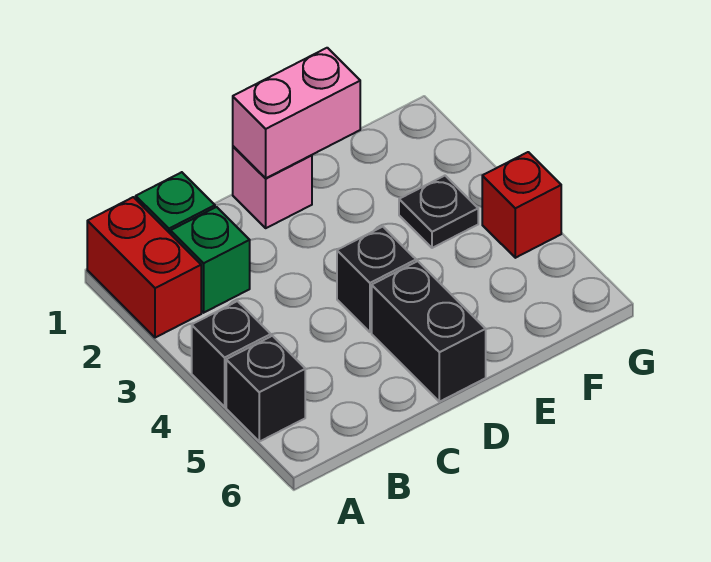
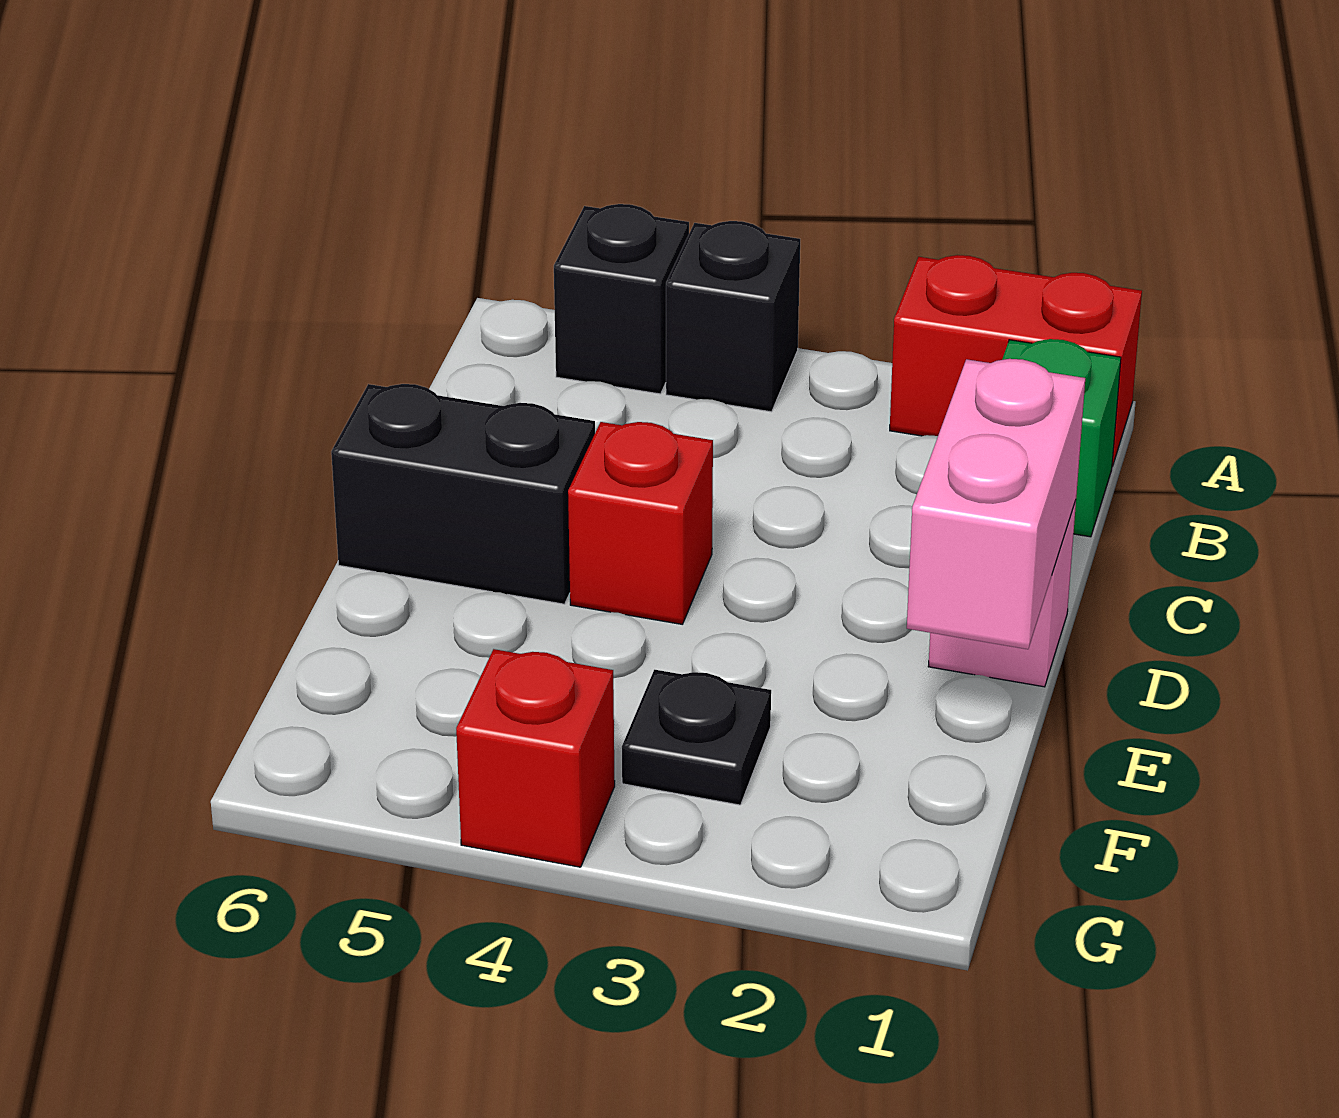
green brick B2 level 1 -> none
black brick D4 level 1 -> red brick D4 level 1

